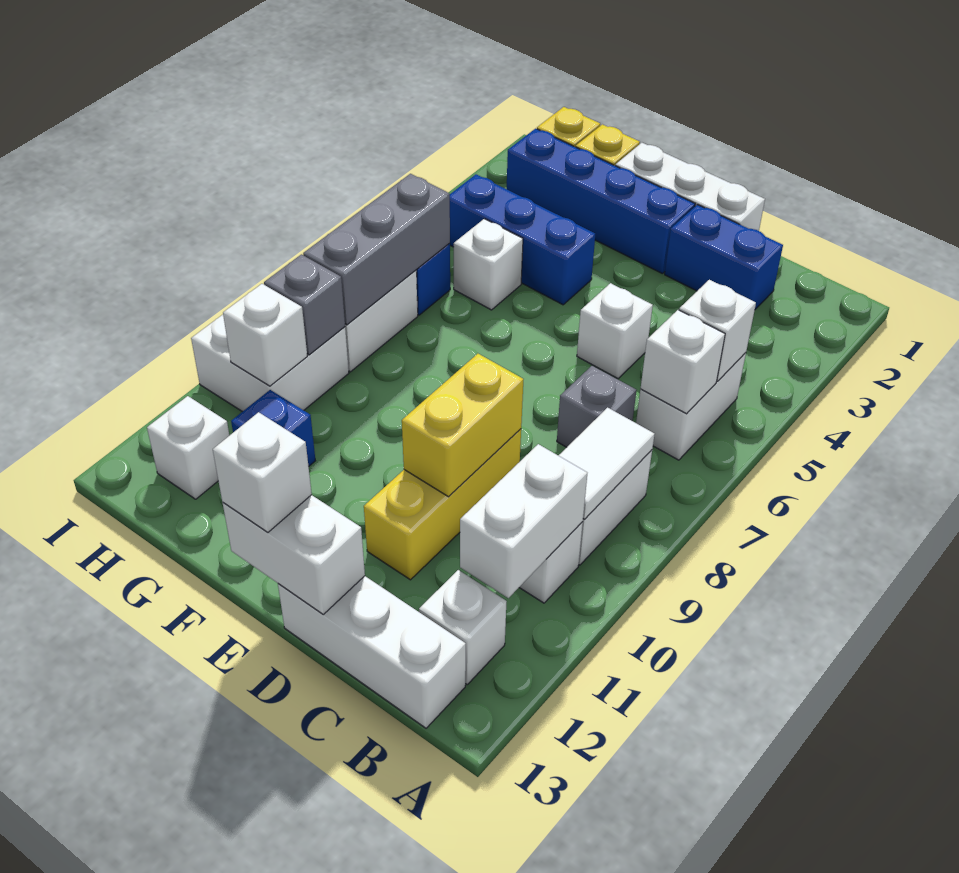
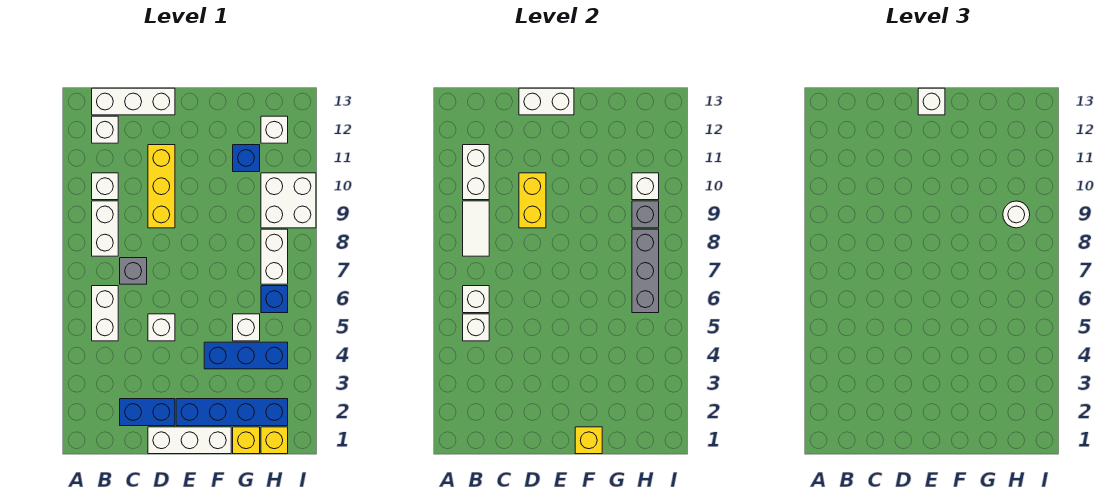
none -> yellow brick F1 level 2
none -> white round brick H9 level 3

